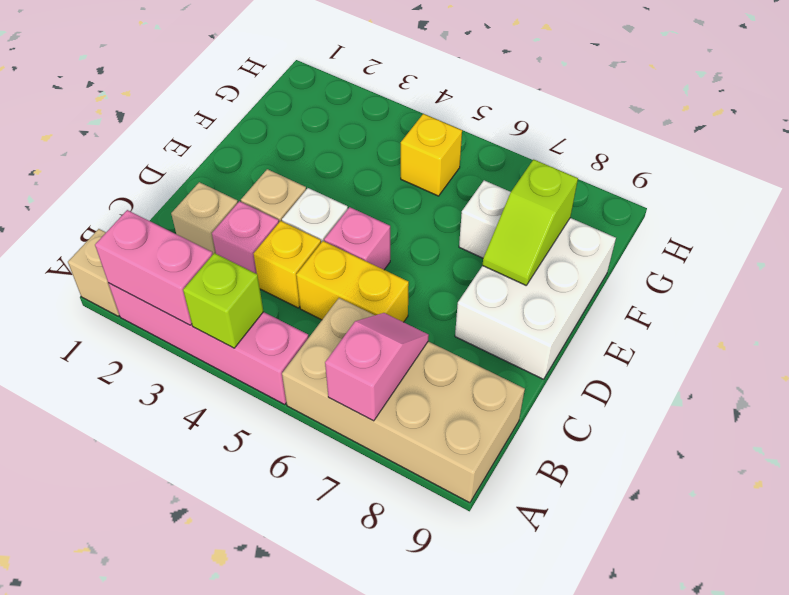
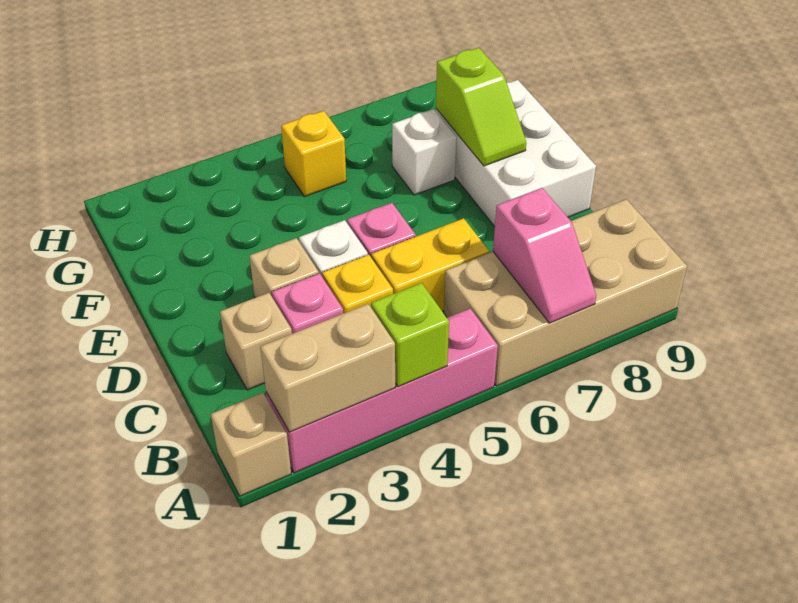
pink brick A2:A3 level 2 -> tan brick A2:A3 level 2
pink slope A7:B7 level 2 top A -> pink slope A7:B7 level 2 top B

